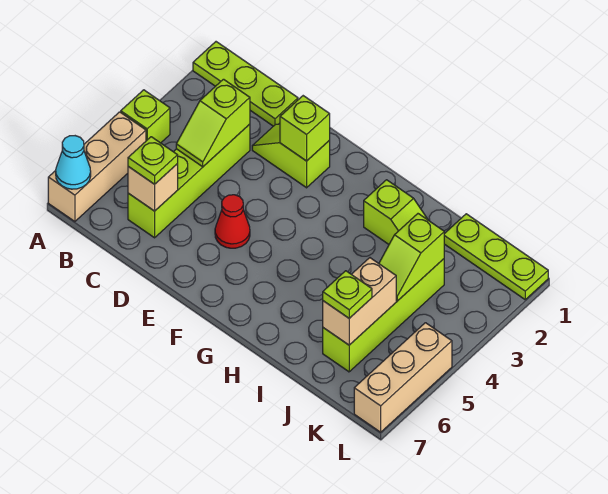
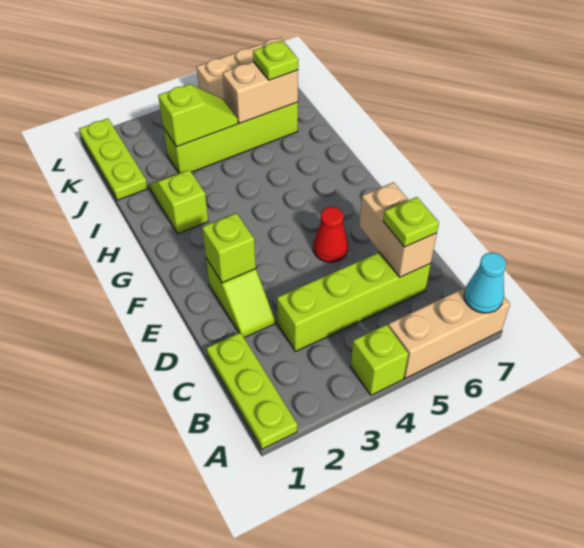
lime slope C3:C4 level 2 top 3 -> none
tan brick C6 level 2 -> tan brick C6:D6 level 2

